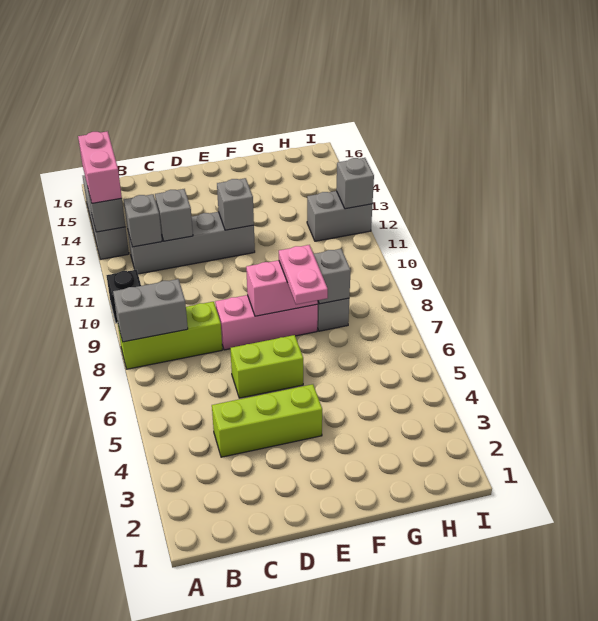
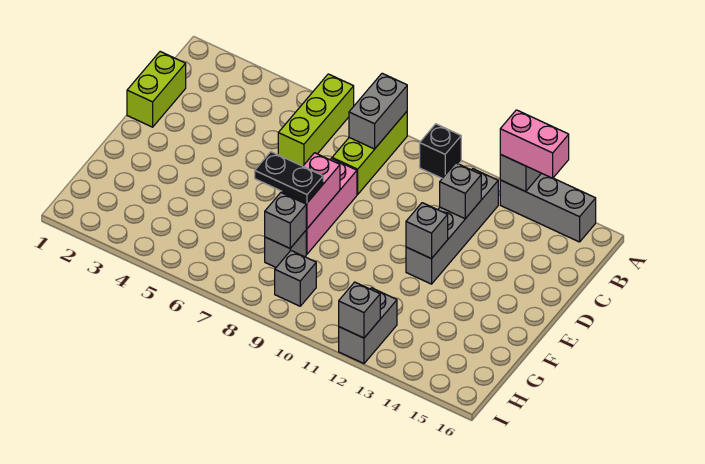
grey brick B12 level 2 -> grey brick H9 level 1
lime brick C4:E4 level 1 -> lime brick A6:C6 level 1
lime brick D6:E6 level 1 -> lime brick C1:D1 level 1
pink plate F7:F8 level 3 -> black plate F7:F8 level 3

